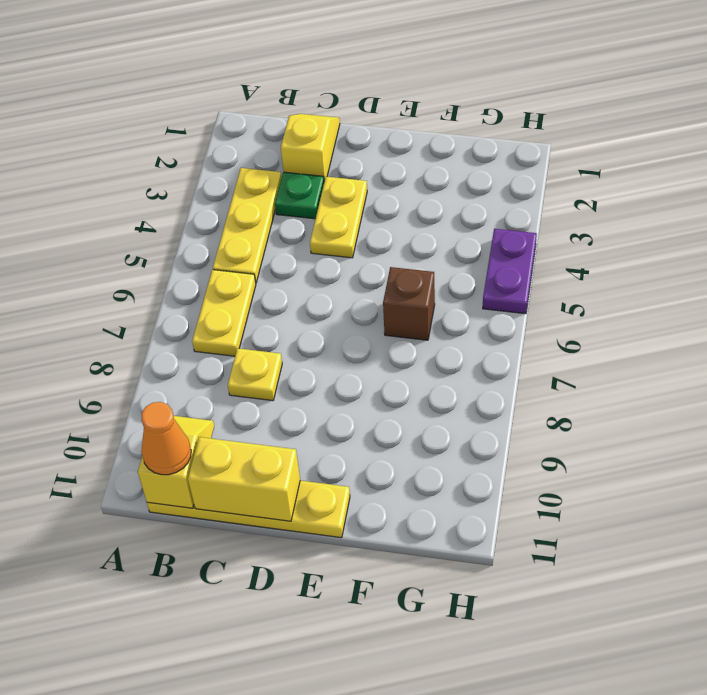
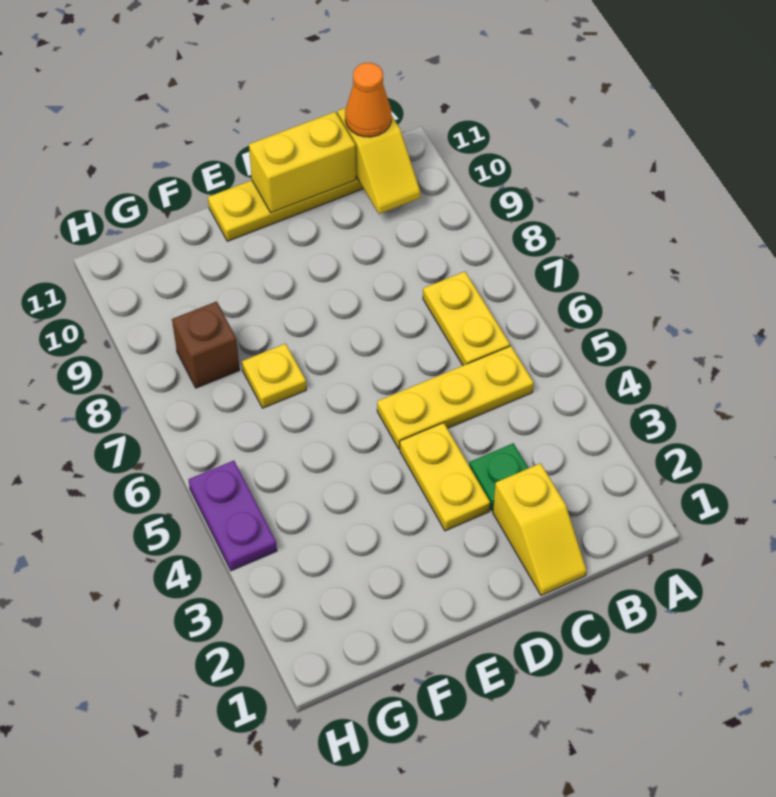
yellow plate B3:B5 level 1 -> yellow plate B5:D5 level 1
yellow plate C8 level 1 -> yellow plate F7 level 1
brown brick F6 level 1 -> brown brick G8 level 1

